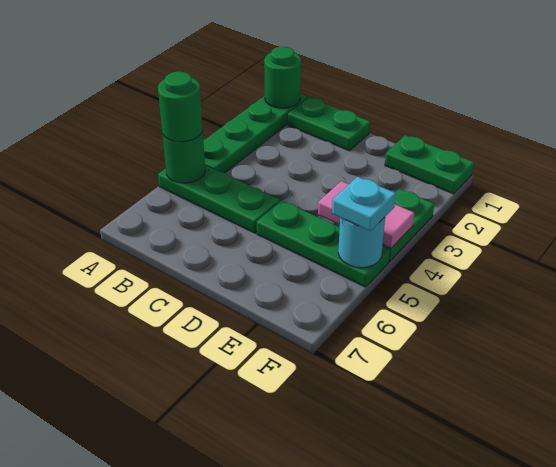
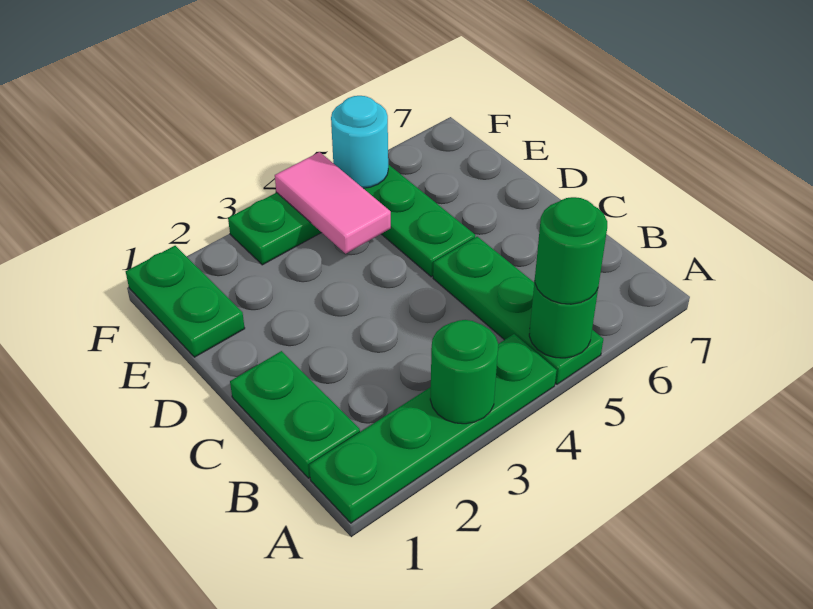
green round brick A1 level 2 -> green round brick A3 level 2
cyan plate F5 level 3 -> none

